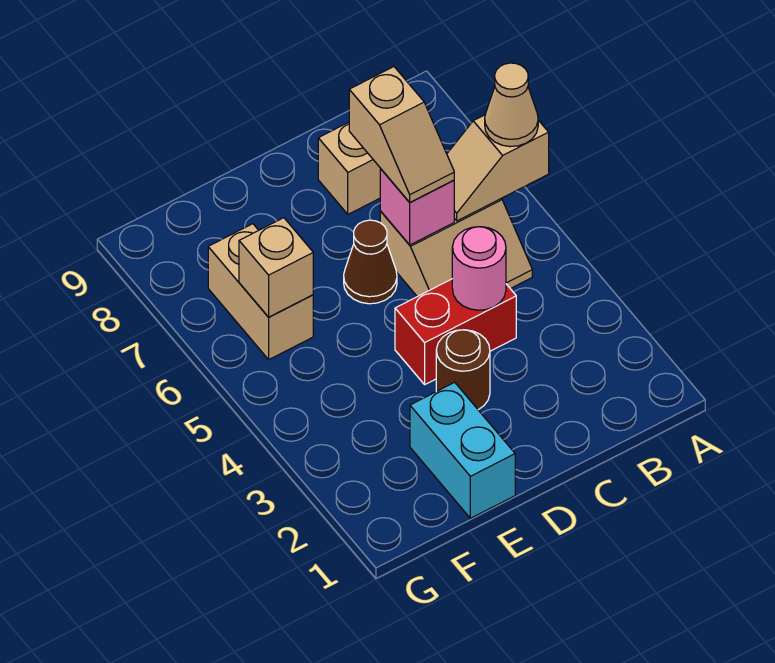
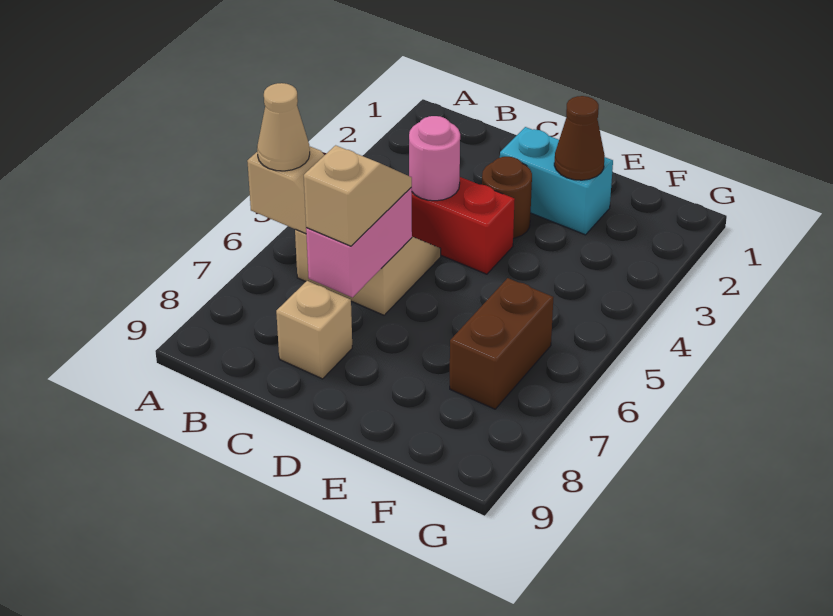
pink brick C6 level 2 -> pink brick C6:C7 level 2
brown cone D6 level 1 -> brown cone E2 level 2
cyan brick E1:E2 level 1 -> cyan brick D2:E2 level 1
tan brick F6:F7 level 1 -> brown brick F6:F7 level 1
tan brick F6 level 2 -> none

